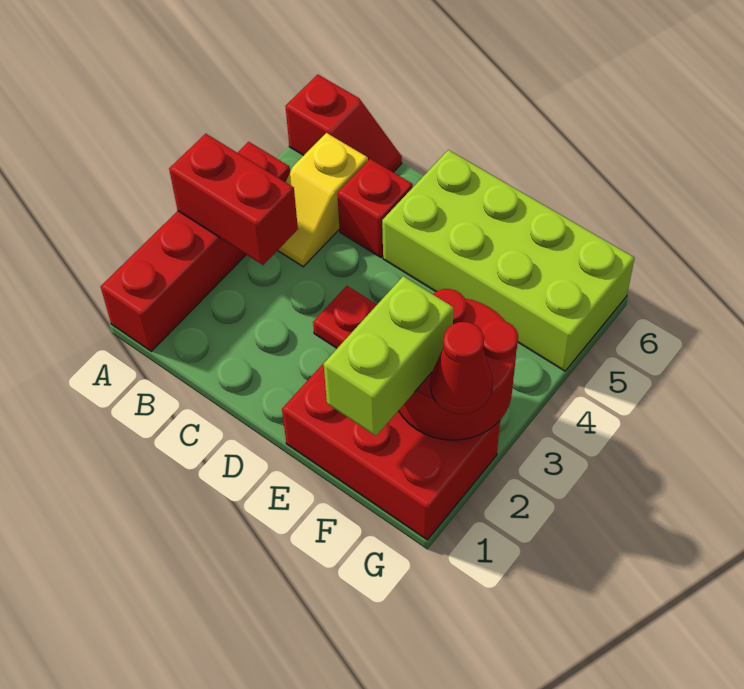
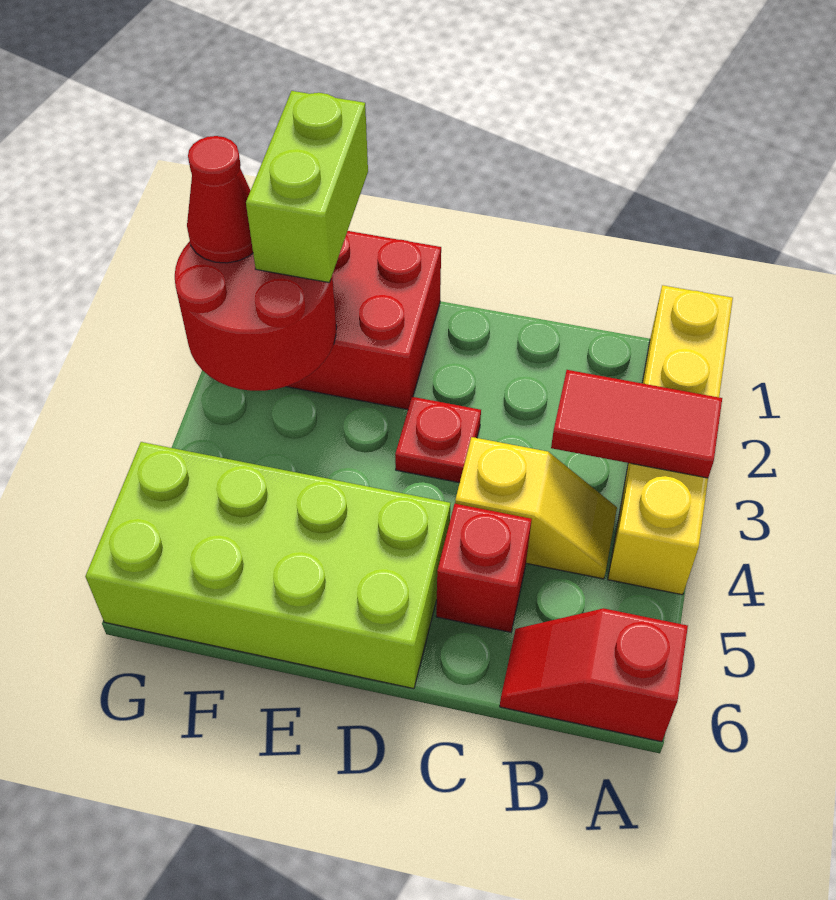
red brick A1:A4 level 1 -> yellow brick A1:A4 level 1
red brick A3:B3 level 2 -> red tile A3:B3 level 2
yellow slope B4:B5 level 1 top 5 -> yellow slope B4:C4 level 1 top C

